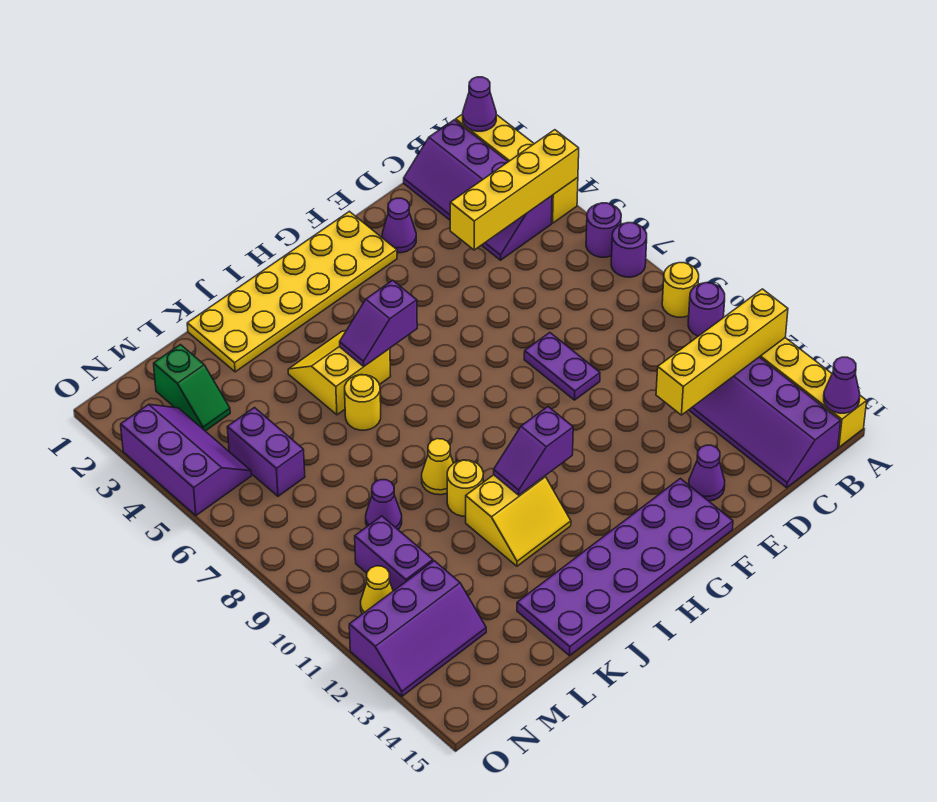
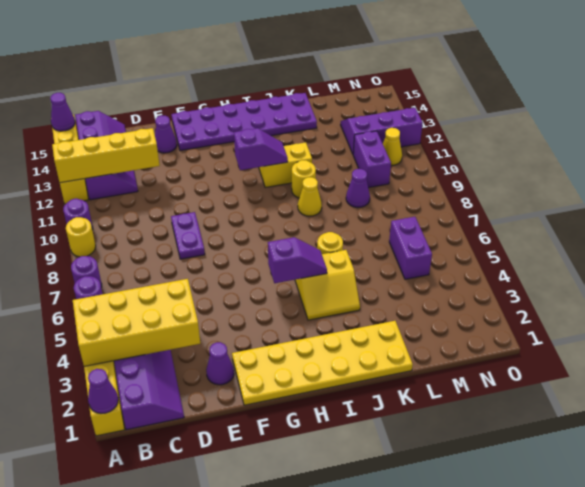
yellow brick A4:D4 level 2 -> yellow brick A3:D4 level 2
green slope M2:M3 level 1 top 2 -> none
purple slope N3:O5 level 1 top O -> none

